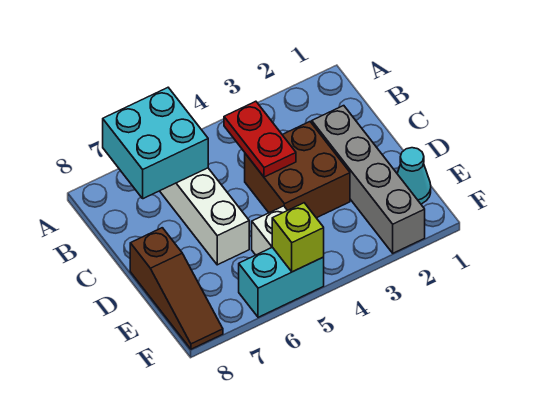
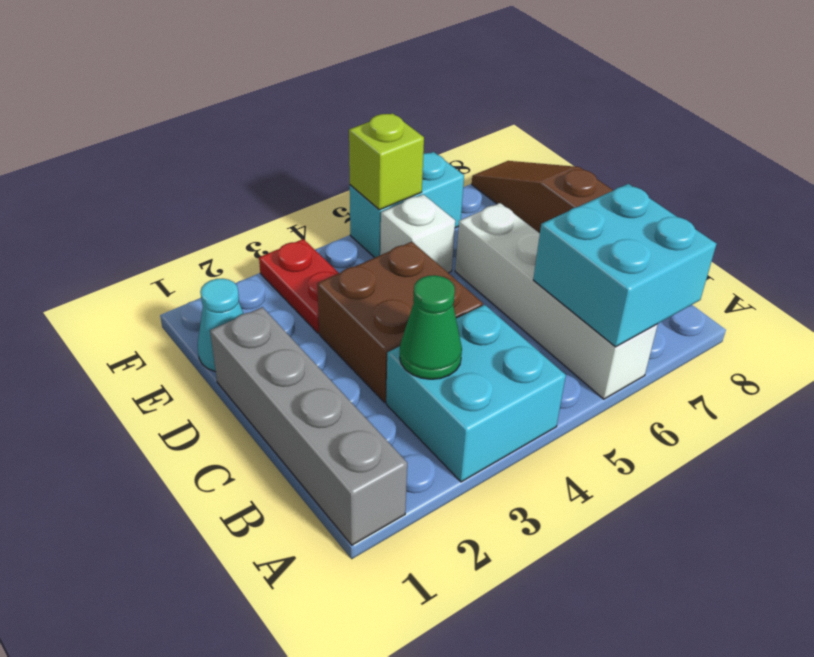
none -> cyan brick A3:B4 level 1
none -> green cone B3 level 2
red plate B4:C4 level 2 -> red plate E3:F3 level 1
grey brick C2:F2 level 1 -> grey brick A1:D1 level 1

